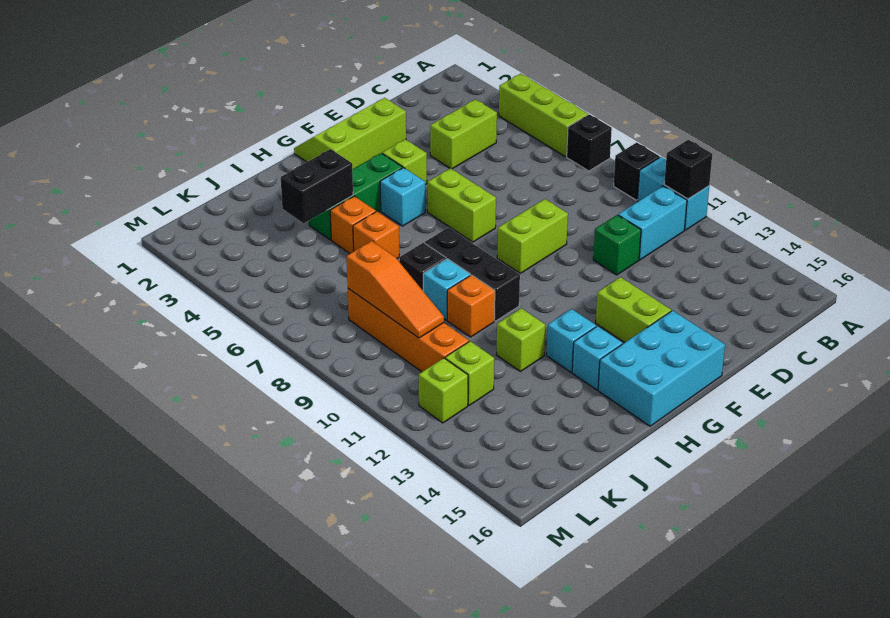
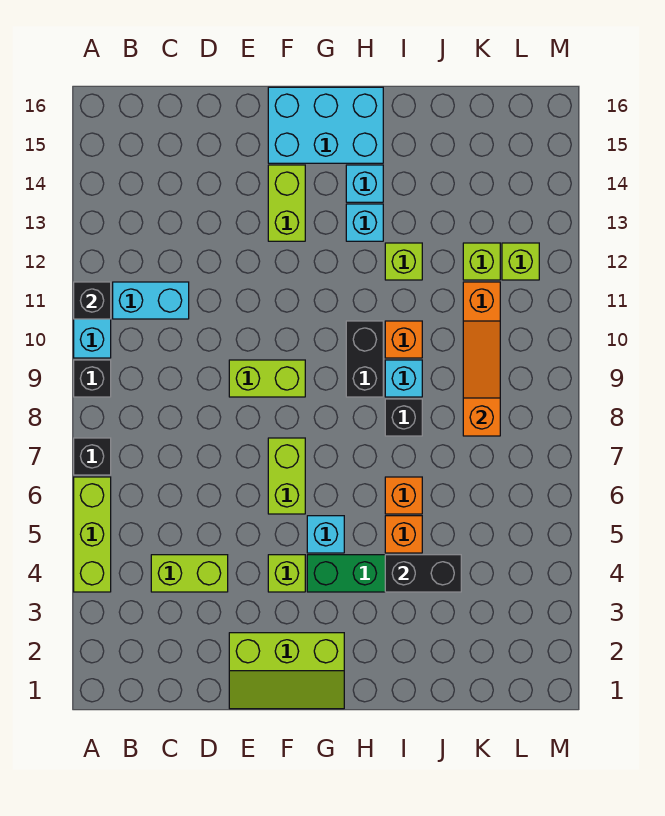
green brick D11 level 1 -> none
black brick H8:H10 level 1 -> black brick H9:H10 level 1

